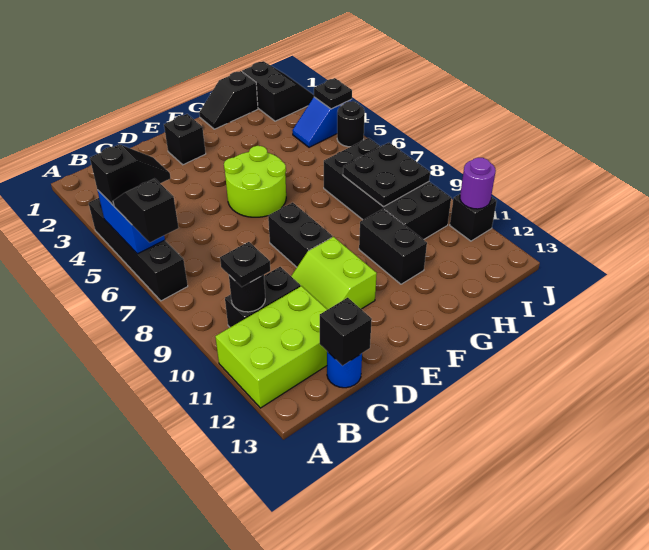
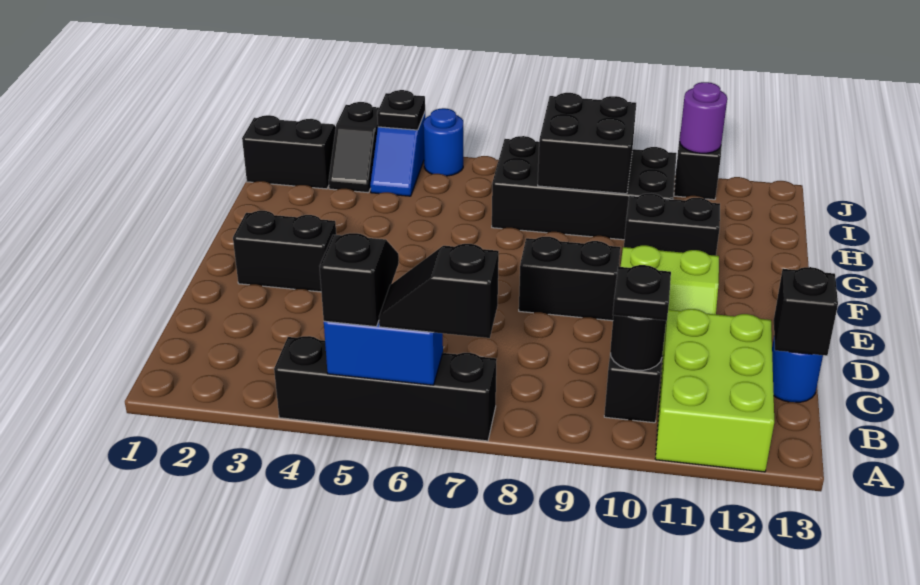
black brick E2 level 1 -> black brick E2:E3 level 1
lime round brick E5:F6 level 1 -> none
black slope G1:H1 level 1 top H -> black slope I3:J3 level 1 top J
black plate H8:I9 level 2 -> black brick H8:I9 level 2
black round brick J5 level 1 -> blue round brick J5 level 1

